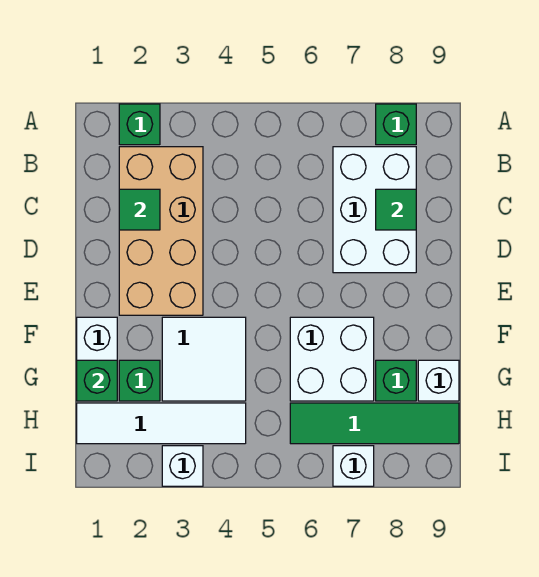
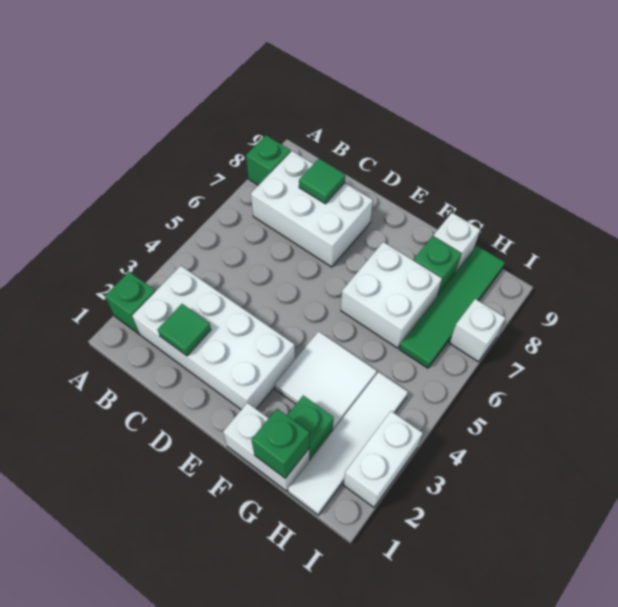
tan brick B2:E3 level 1 -> white brick B2:E3 level 1
white brick I3 level 1 -> white brick I2:I3 level 1

